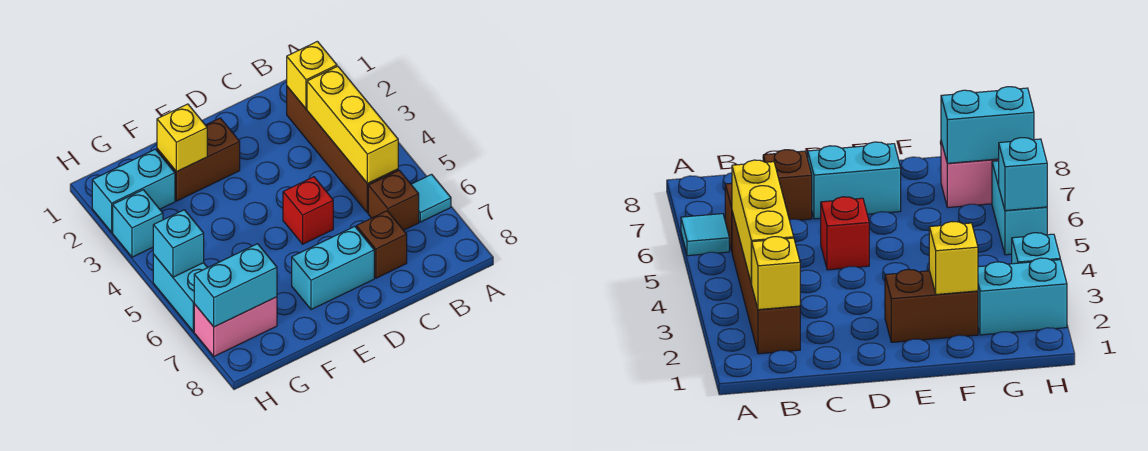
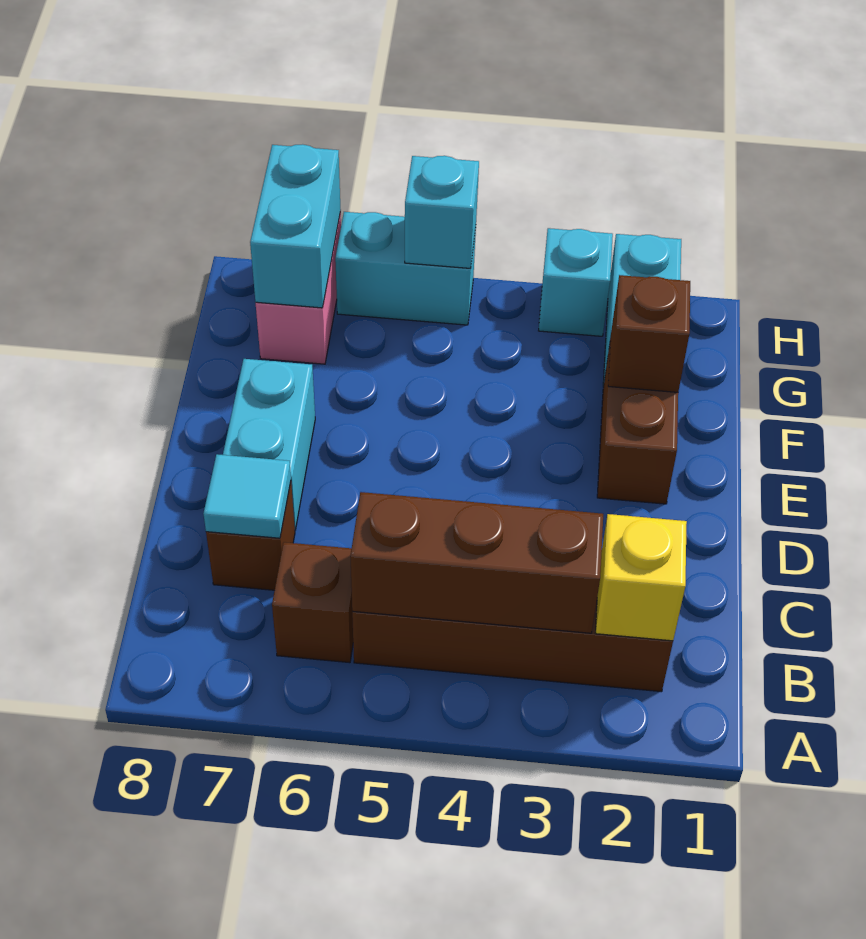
cyan tile A6 level 1 -> cyan tile C7 level 2
yellow brick B3:B5 level 2 -> brown brick B3:B5 level 2
red brick D5 level 1 -> none
yellow brick F2 level 2 -> brown brick F2 level 2

